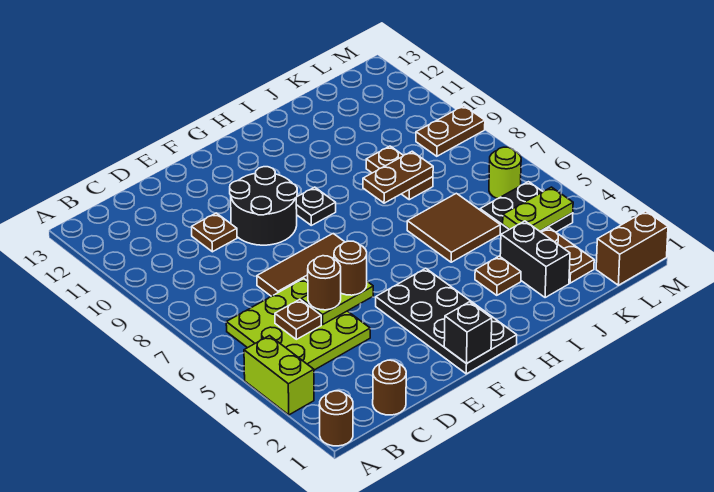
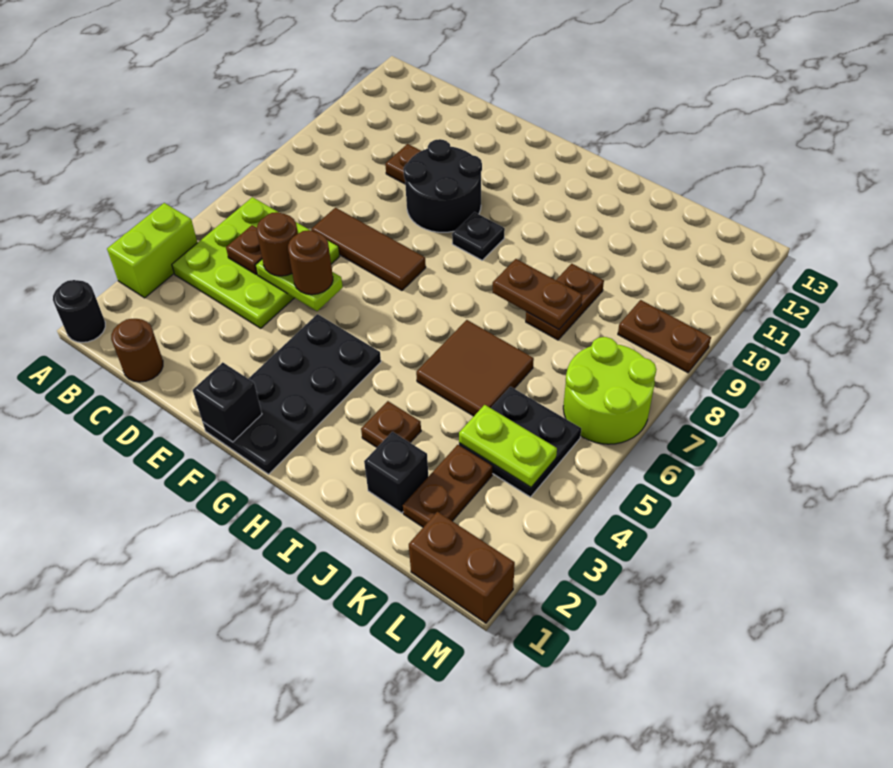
brown round brick A1 level 1 -> black round brick A1 level 1
black brick J2:J3 level 1 -> black brick J2 level 1
lime round brick L6 level 1 -> lime round brick L6:M7 level 1

